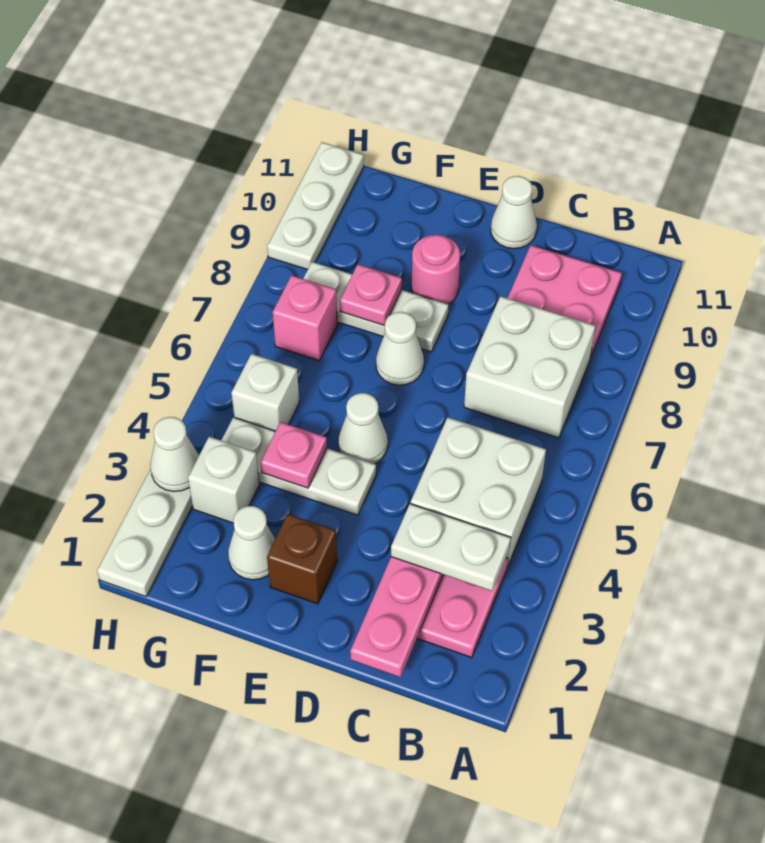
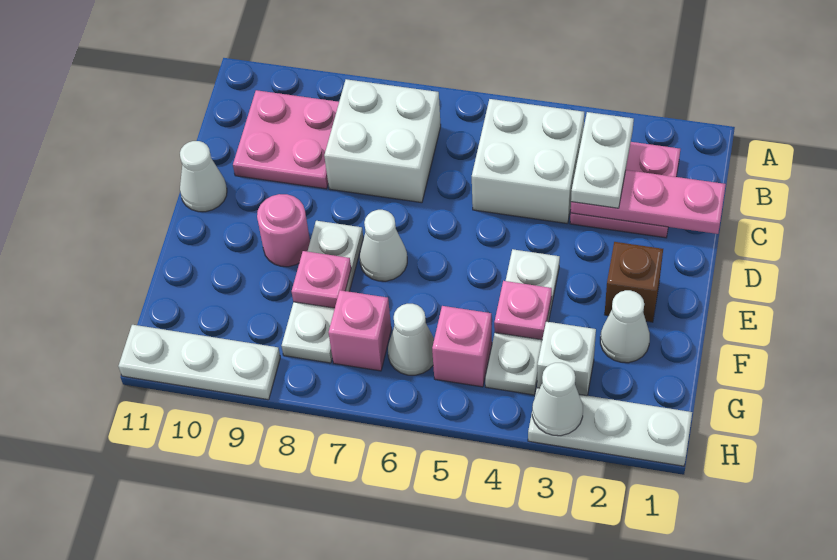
white cone E5 level 1 -> white cone G6 level 1
white brick G5 level 1 -> pink brick G5 level 1

